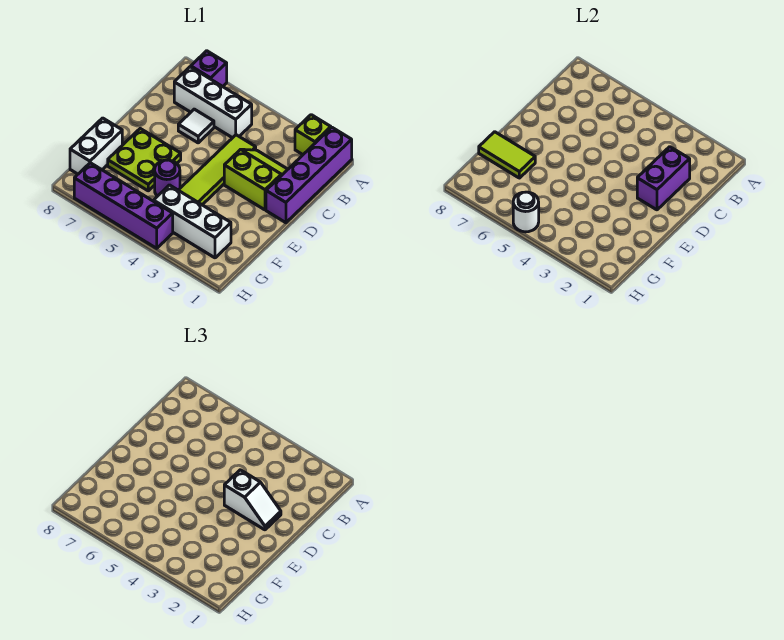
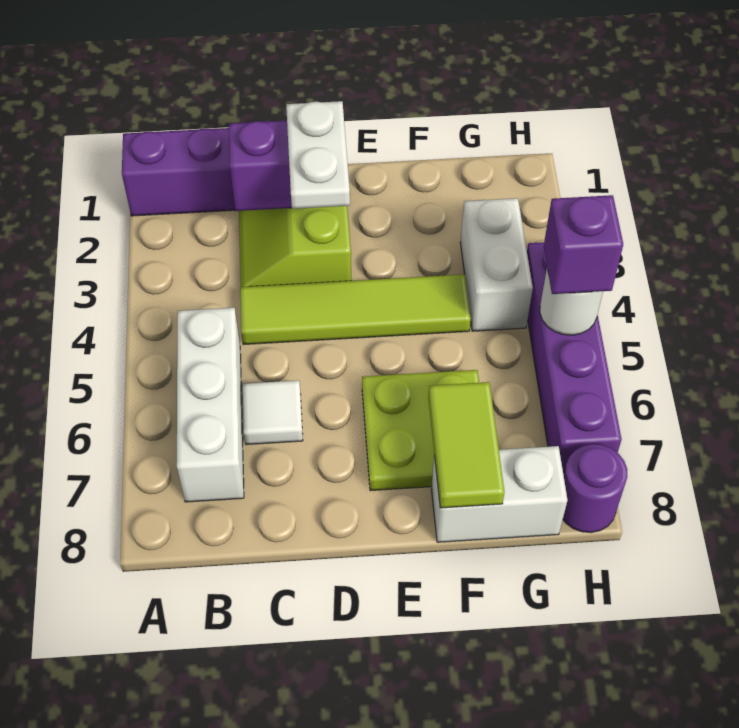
lime brick A2 level 1 -> none
purple brick A7 level 1 -> purple brick H5 level 3
white slope D2:D3 level 3 top 3 -> white plate D2:D3 level 3
purple round brick F5 level 1 -> purple round brick H8 level 1
white brick G2:G4 level 1 -> white brick G3:G4 level 1

